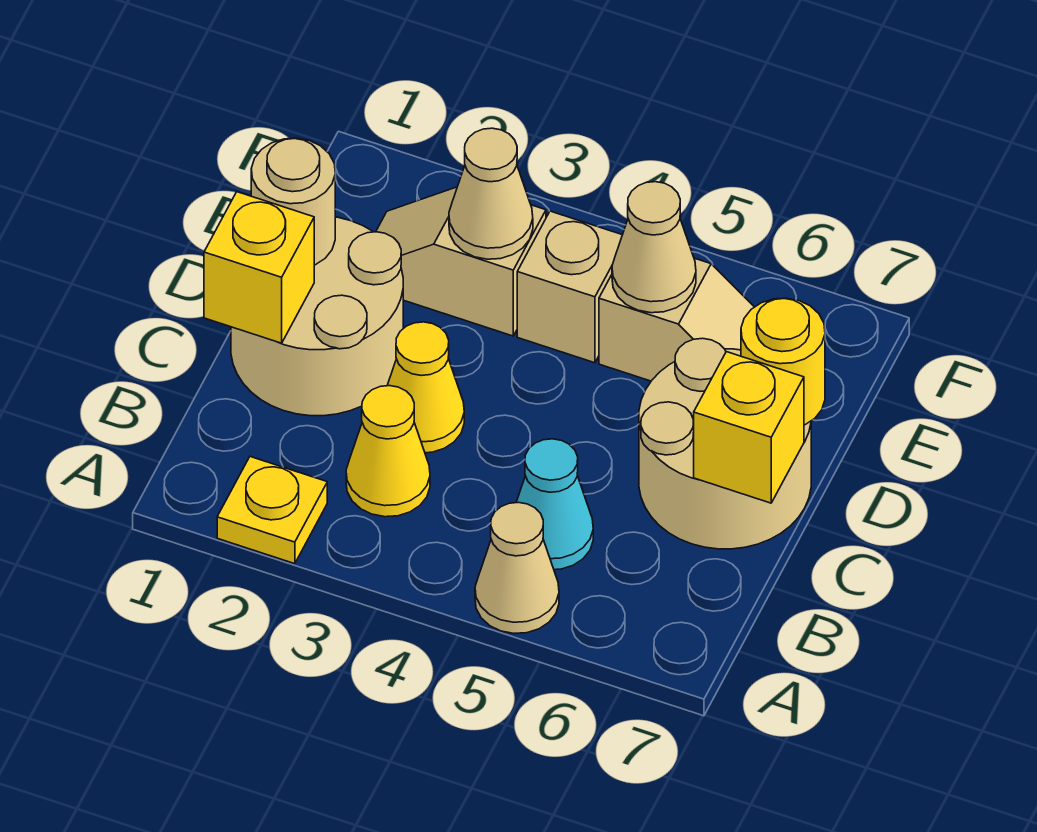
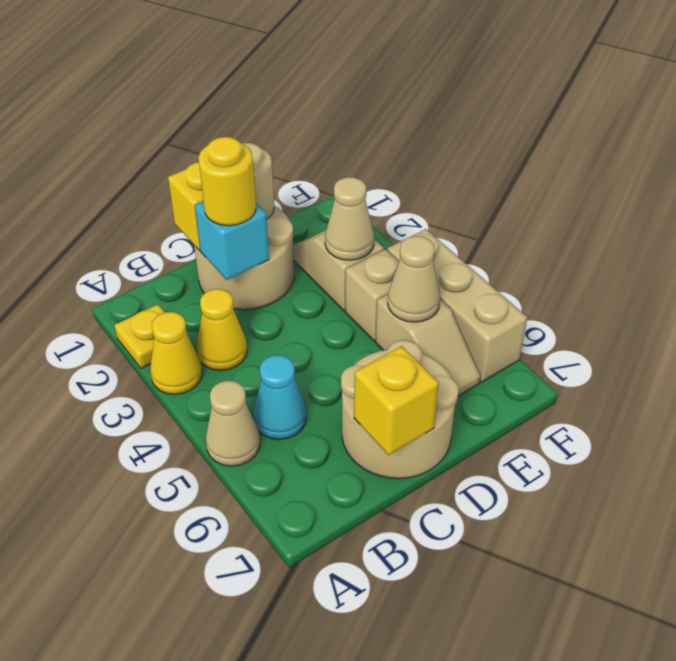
none -> cyan brick C2 level 2
yellow cone C3 level 1 -> yellow cone A3 level 1
yellow round brick D7 level 2 -> yellow round brick C2 level 3
none -> tan brick F4:F6 level 1

